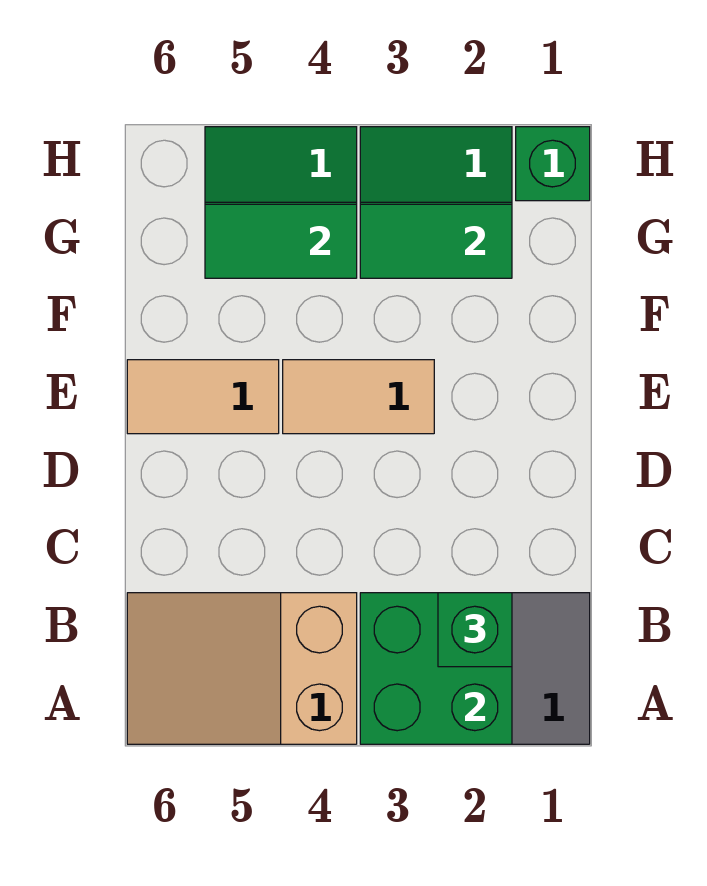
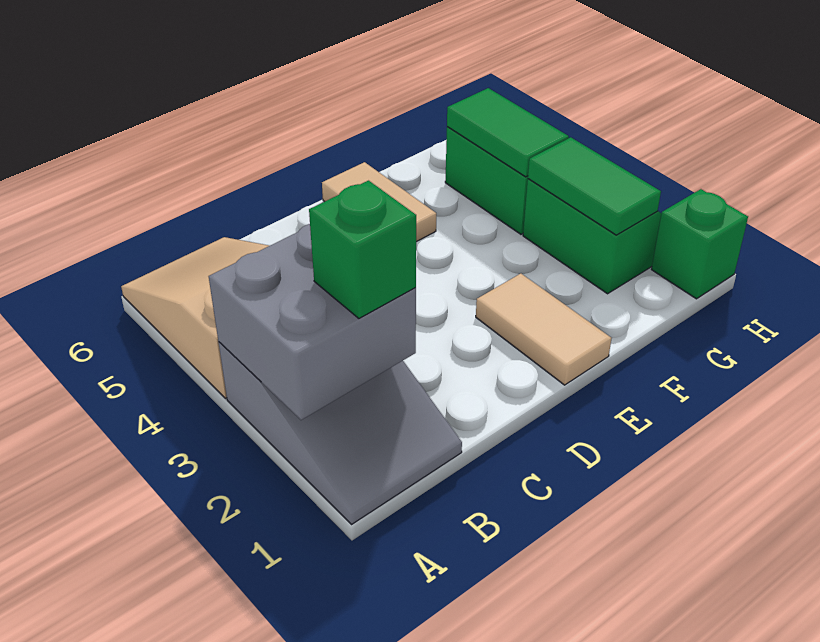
green brick A2:B3 level 2 -> grey brick A2:B3 level 2
tan tile E3:E4 level 1 -> tan tile E1:E2 level 1

